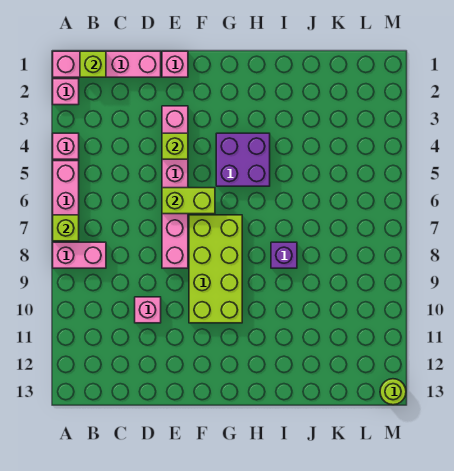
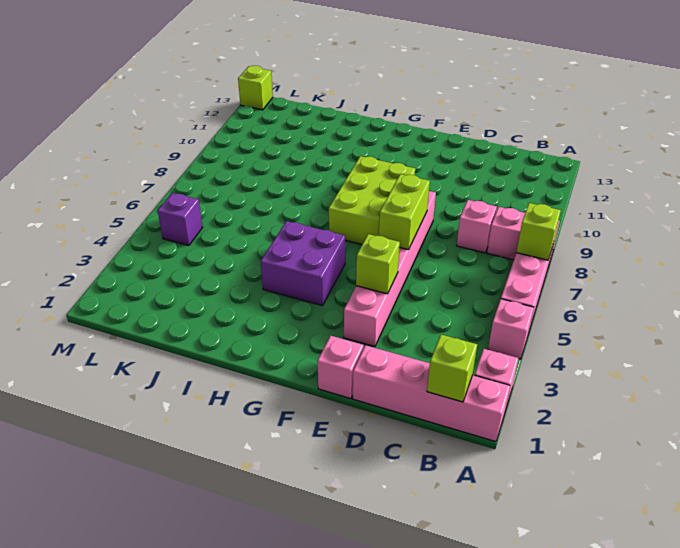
pink brick D10 level 1 -> pink brick C8 level 1
lime brick E6:F6 level 2 -> lime brick E6:E7 level 2
lime brick F7:G10 level 1 -> lime brick F7:G9 level 1
purple brick I8 level 1 -> purple brick L5 level 1
lime round brick M13 level 1 -> lime brick M13 level 1

